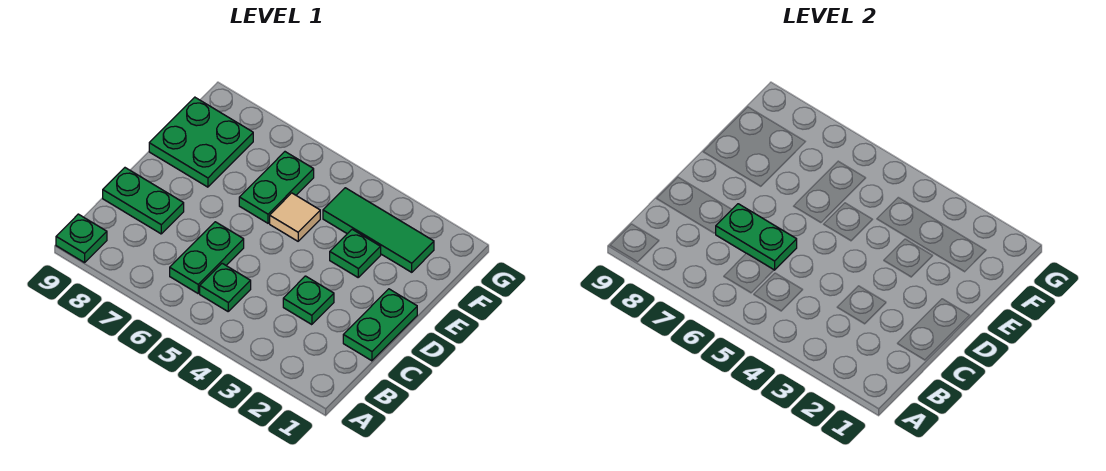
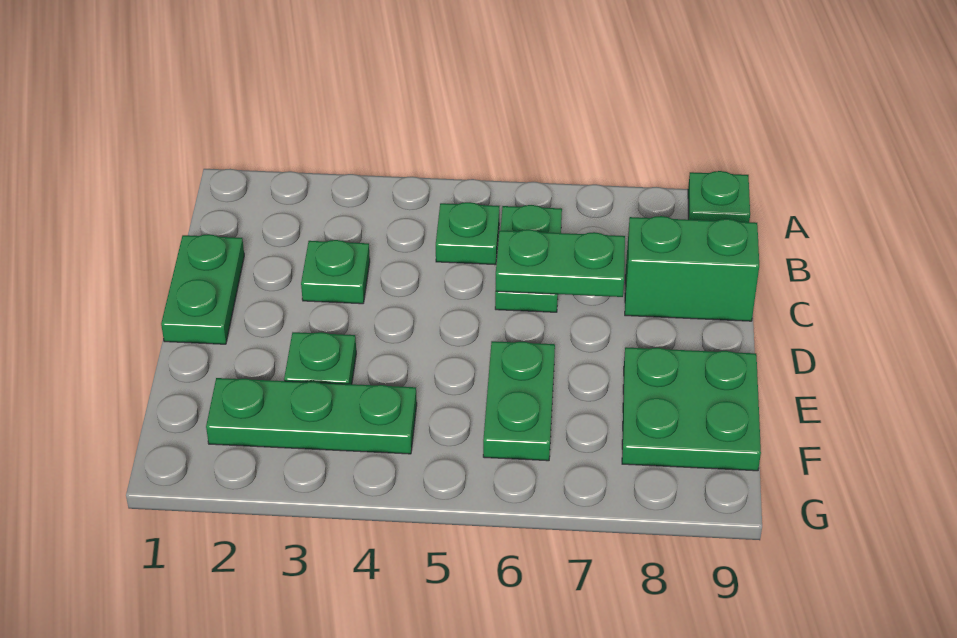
green plate C8:C9 level 1 -> green brick C8:C9 level 1
tan tile E5 level 1 -> none
green tile F2:F4 level 1 -> green plate F2:F4 level 1

